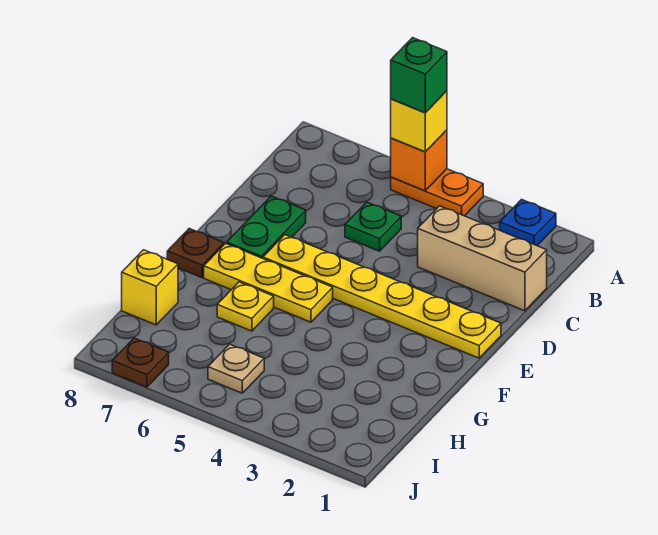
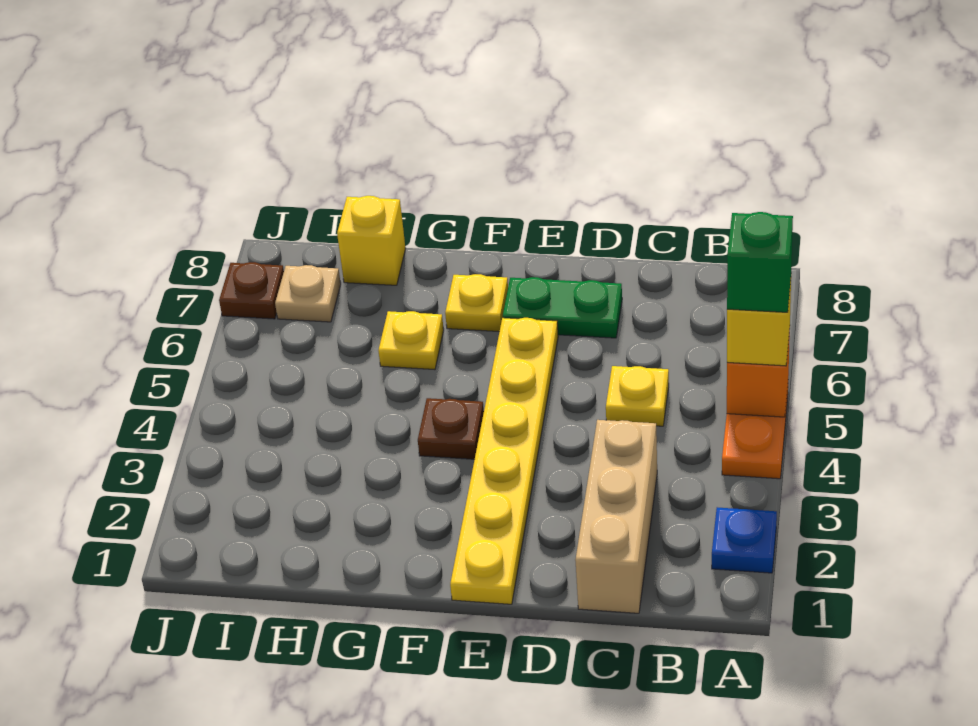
green plate C5 level 1 -> yellow plate C5 level 1
yellow plate F5:F7 level 1 -> yellow plate F7 level 1
brown plate F8 level 1 -> brown plate F4 level 1
tan plate I5 level 1 -> tan plate I7 level 1

